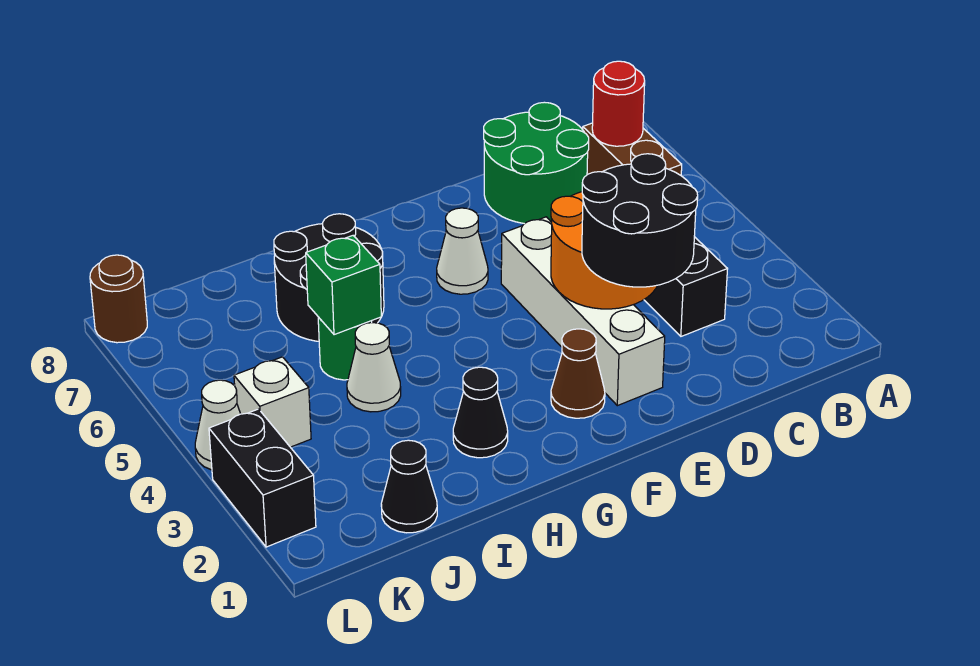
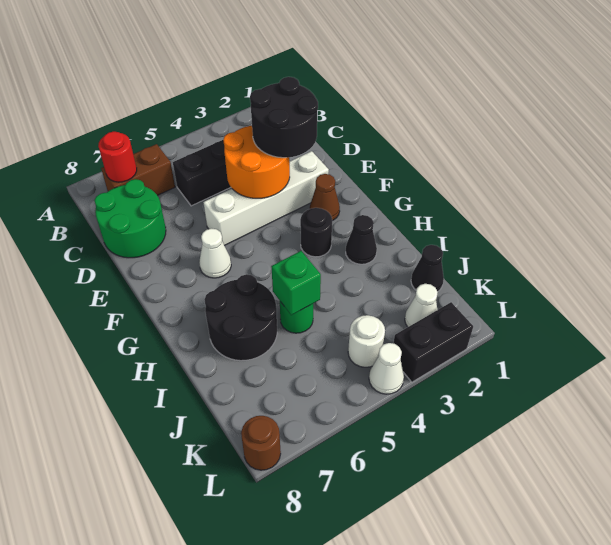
none -> black round brick G3 level 1
white cone I4 level 1 -> white cone K2 level 1
white brick K4 level 1 -> white round brick K4 level 1

